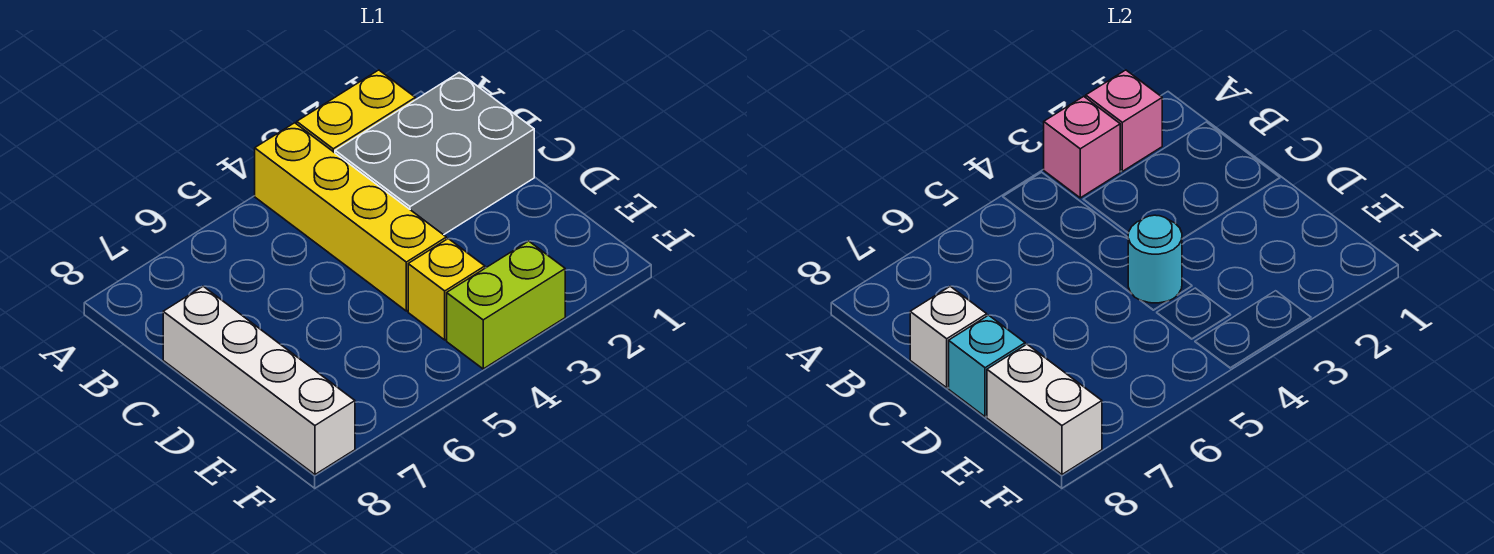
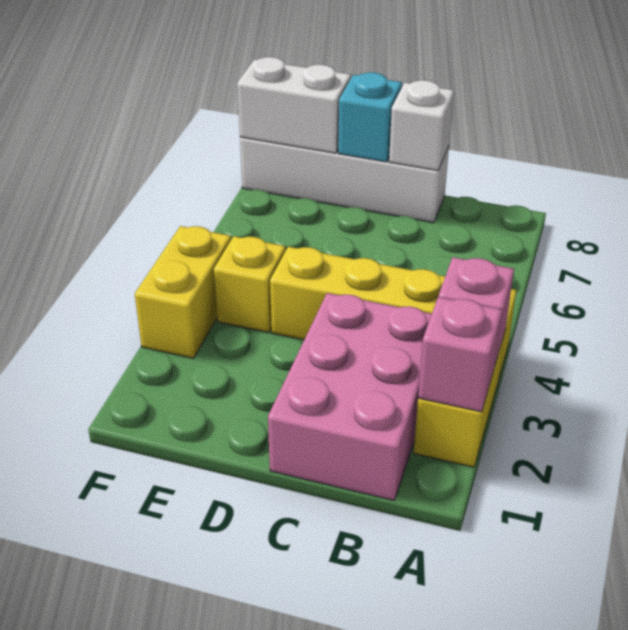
grey brick B1:C3 level 1 -> pink brick B1:C3 level 1
cyan round brick D4 level 2 -> none
lime brick F3:F4 level 1 -> yellow brick F3:F4 level 1

